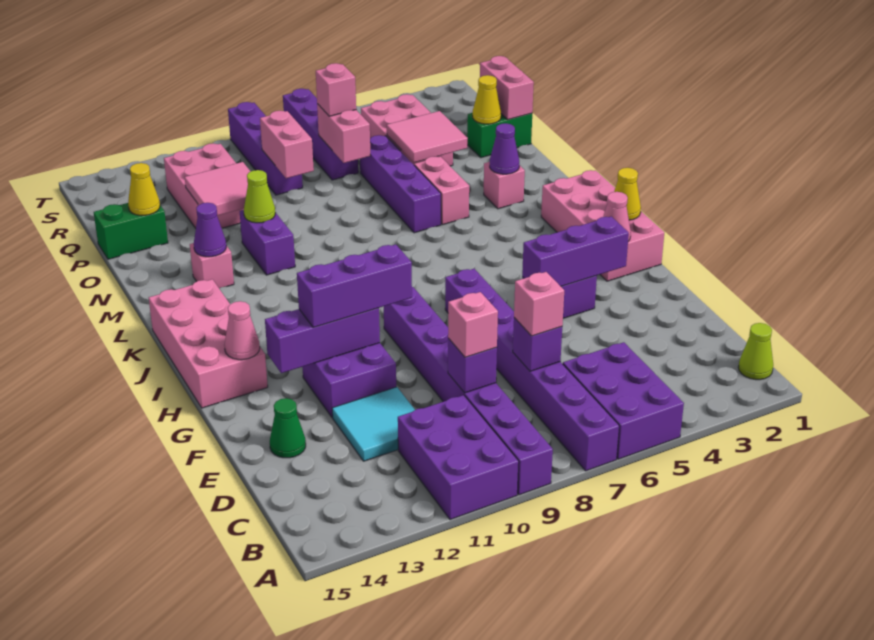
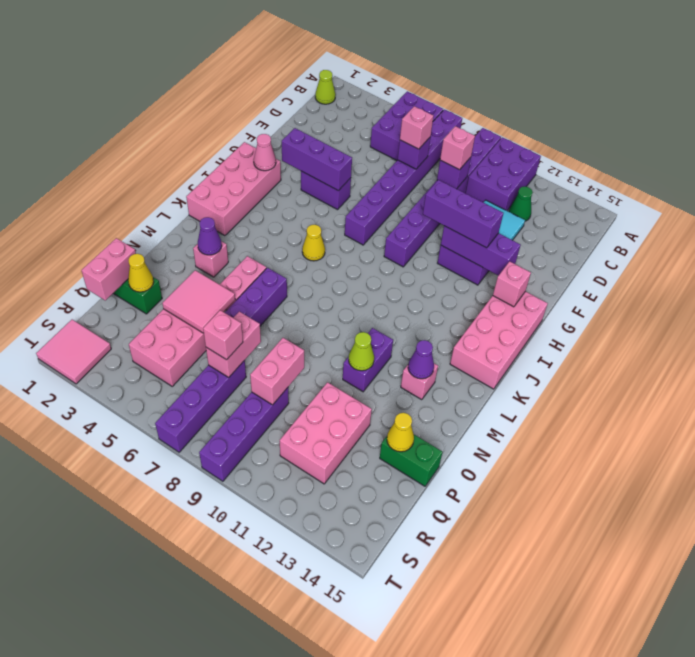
green cone E14 level 1 -> green cone C12 level 1
pink cone H14 level 2 -> pink brick H14 level 2
yellow cone I1 level 2 -> yellow cone J6 level 1
pink tile O11:P12 level 2 -> pink tile S1:T2 level 1

